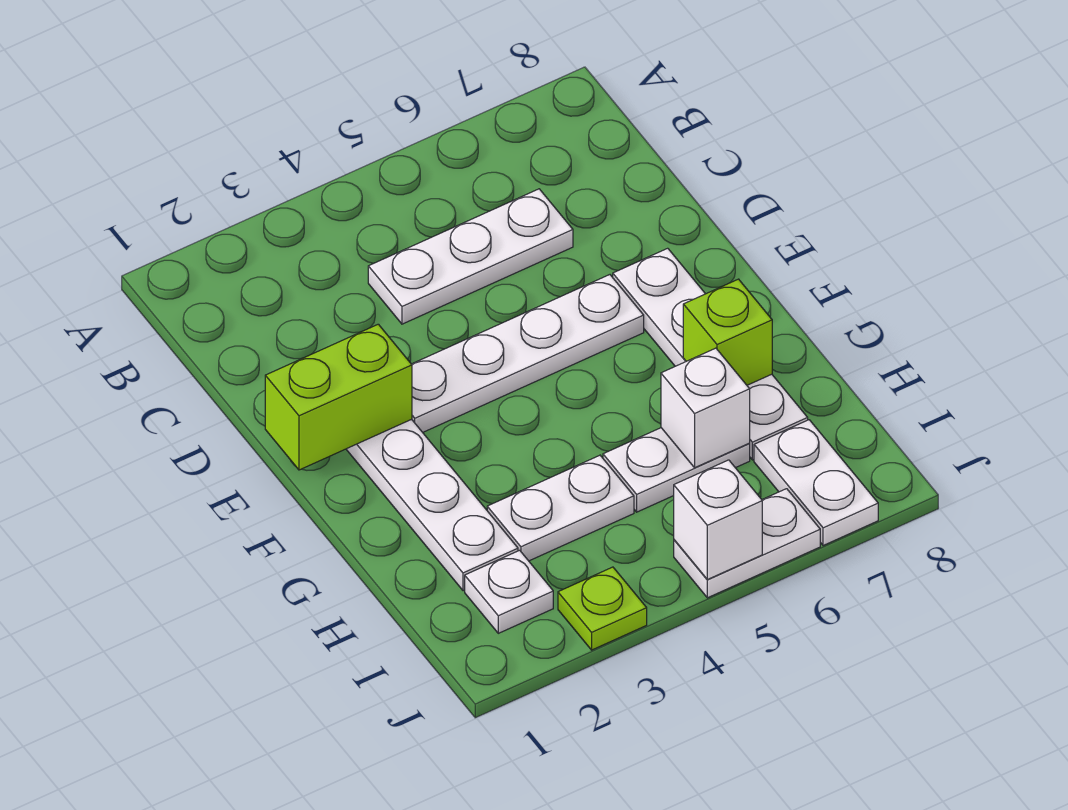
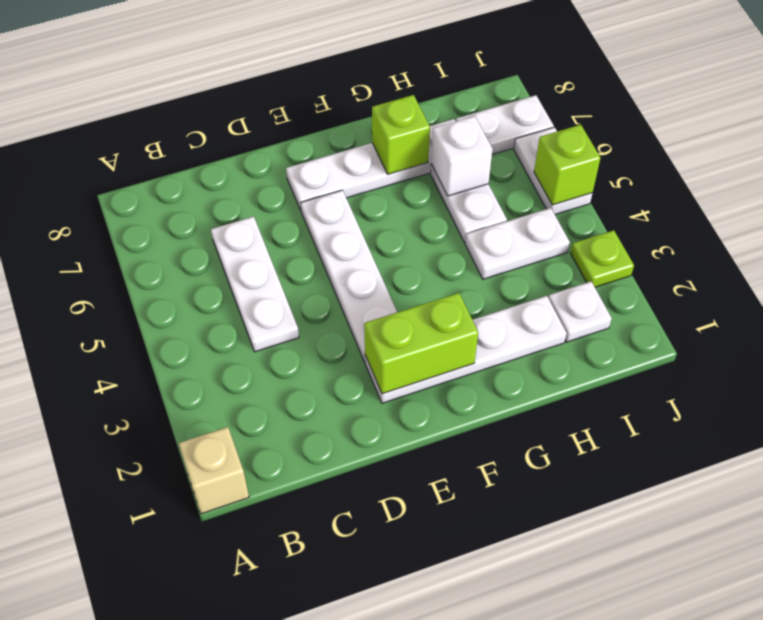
none -> tan brick A1 level 1
lime brick E1:E2 level 2 -> lime brick E2:F2 level 2
white plate H3:H4 level 1 -> white plate H4:I4 level 1
white brick J5 level 2 -> lime brick J5 level 2

